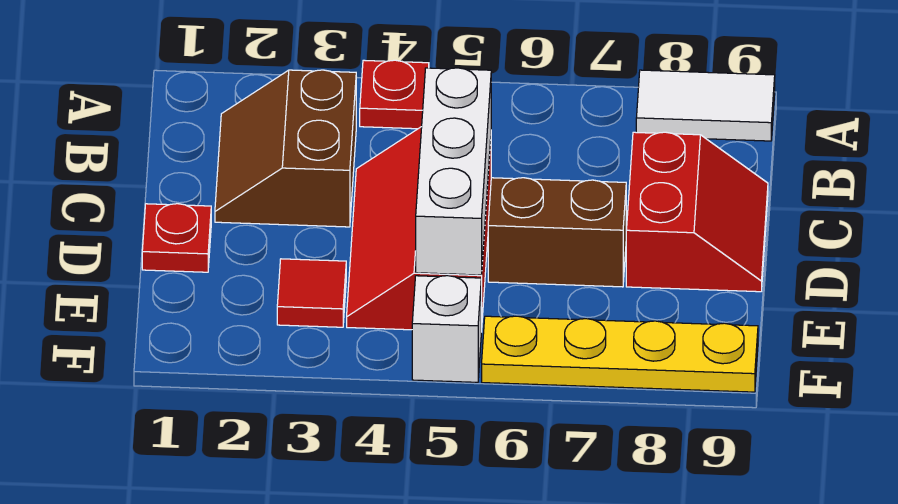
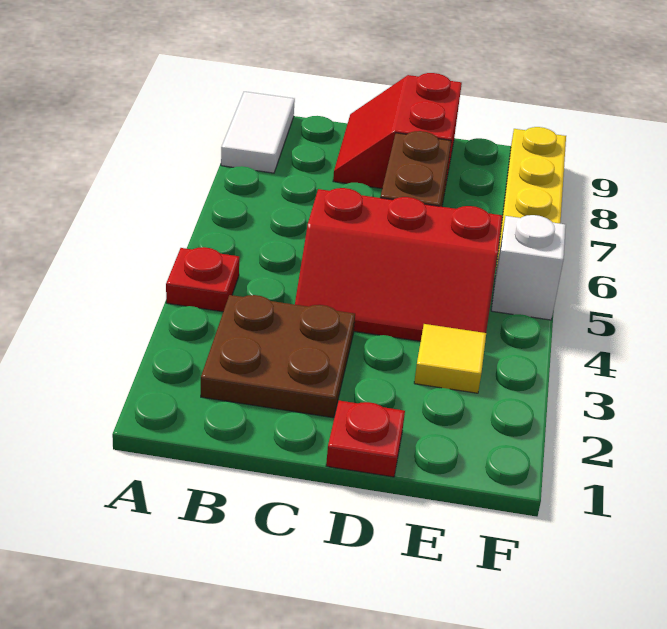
brown slope B2:C3 level 1 top 3 -> brown plate B2:C3 level 1
white brick C5:E5 level 2 -> none
red slope C8:D9 level 1 top 8 -> red slope C8:D9 level 1 top D
red tile E3 level 1 -> yellow tile E3 level 1

